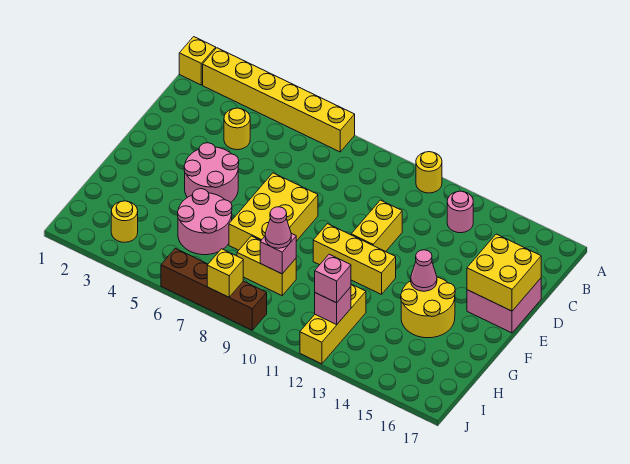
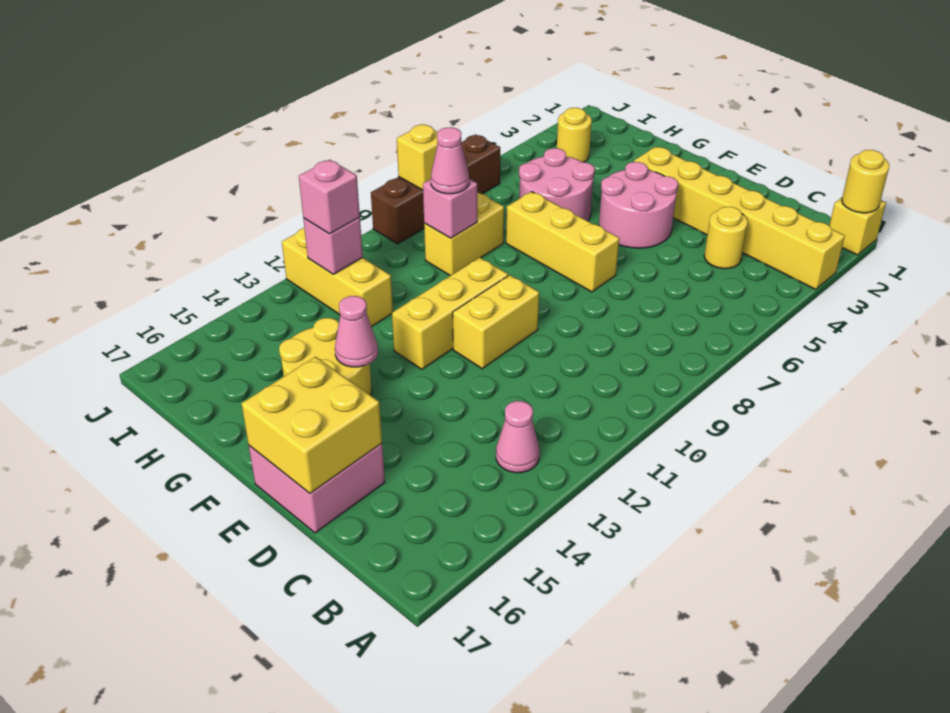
yellow brick A2:A7 level 1 -> yellow brick A3:F3 level 1
yellow round brick A11 level 1 -> yellow round brick A1 level 2
pink round brick B13 level 1 -> pink cone B13 level 1
yellow brick D11:E11 level 1 -> yellow brick E10:E11 level 1
yellow brick E7:G8 level 1 -> yellow brick E7:G7 level 1

